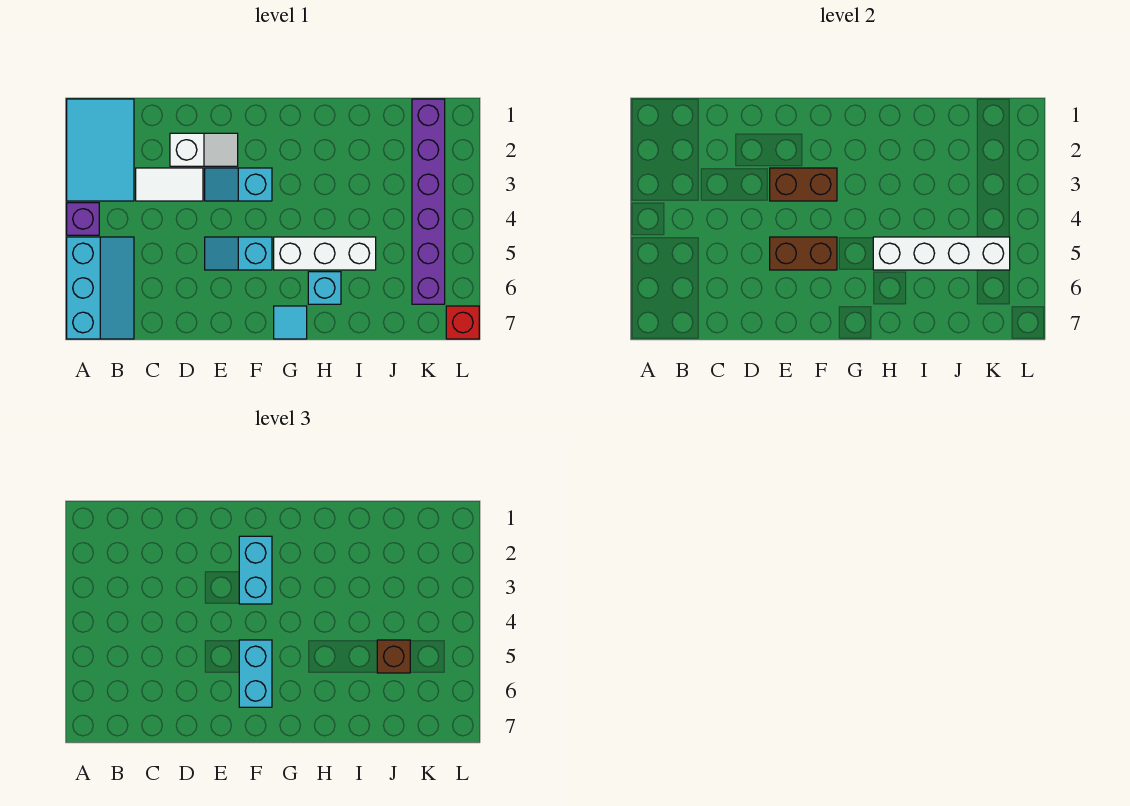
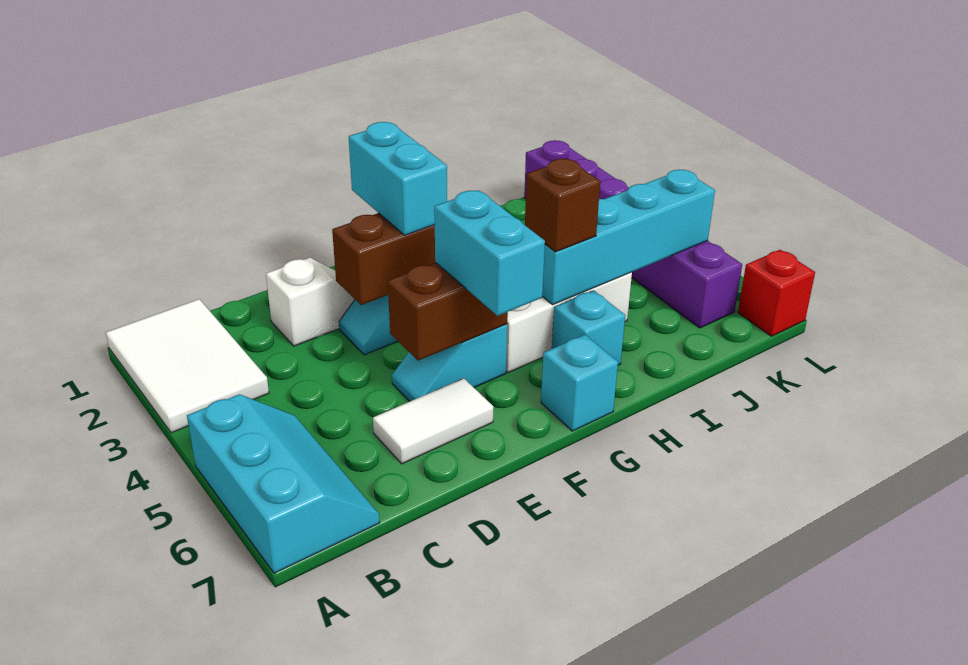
cyan tile A1:B3 level 1 -> white tile A1:B3 level 1
purple brick A4 level 1 -> none
white tile C3:D3 level 1 -> white tile D6:E6 level 1
cyan tile G7 level 1 -> cyan brick G7 level 1
white brick H5:K5 level 2 -> cyan brick H5:K5 level 2
brown brick J5 level 3 -> brown brick H5 level 3

